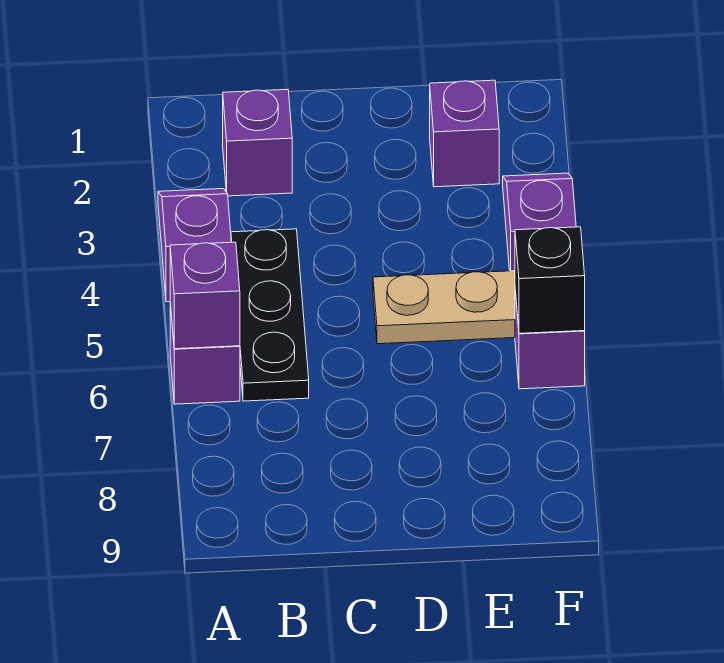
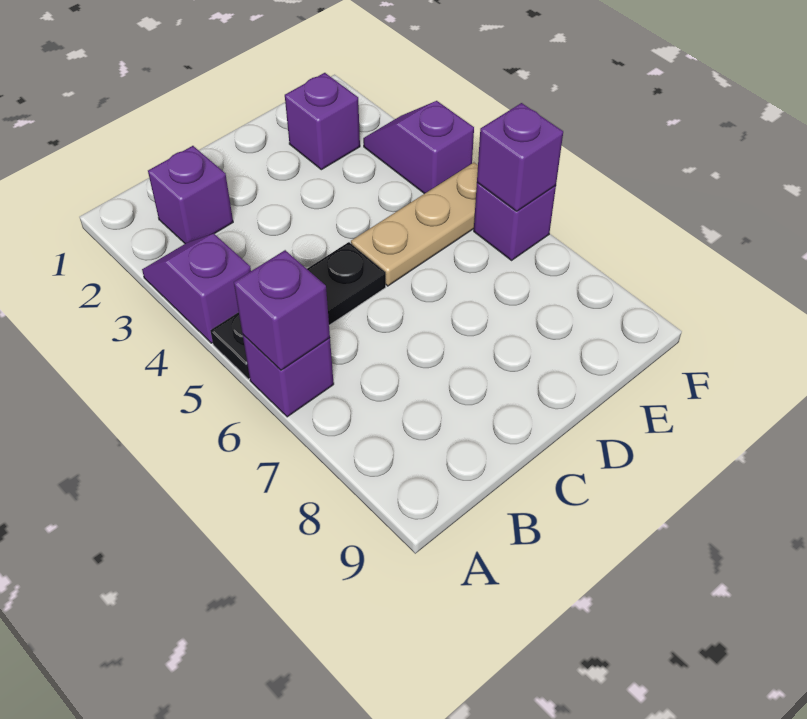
black plate B4:B6 level 1 -> black plate A5:C5 level 1
black brick F6 level 2 -> purple brick F6 level 2

